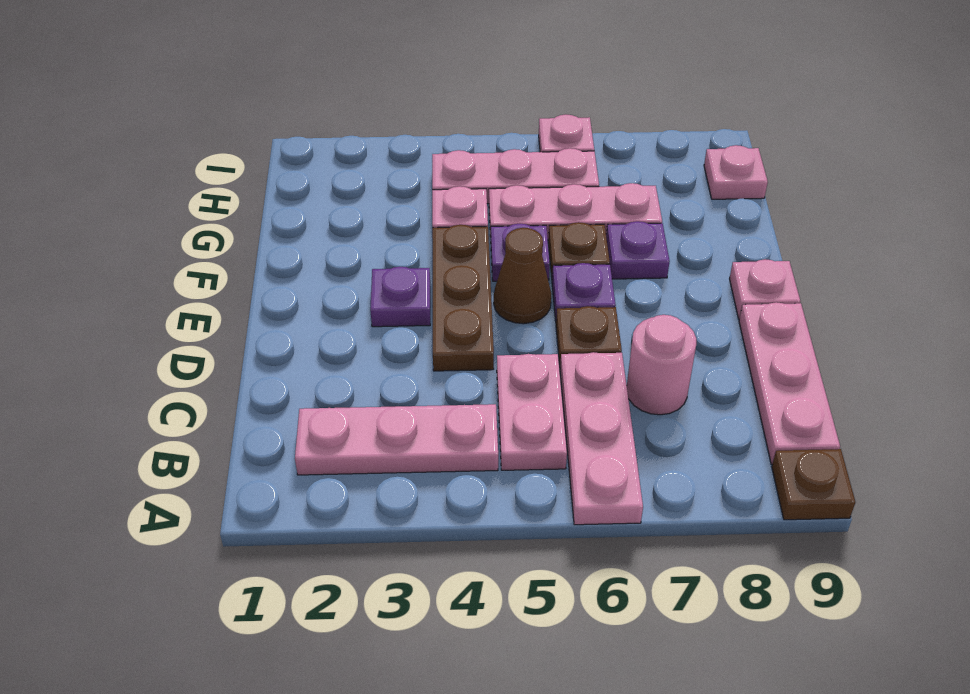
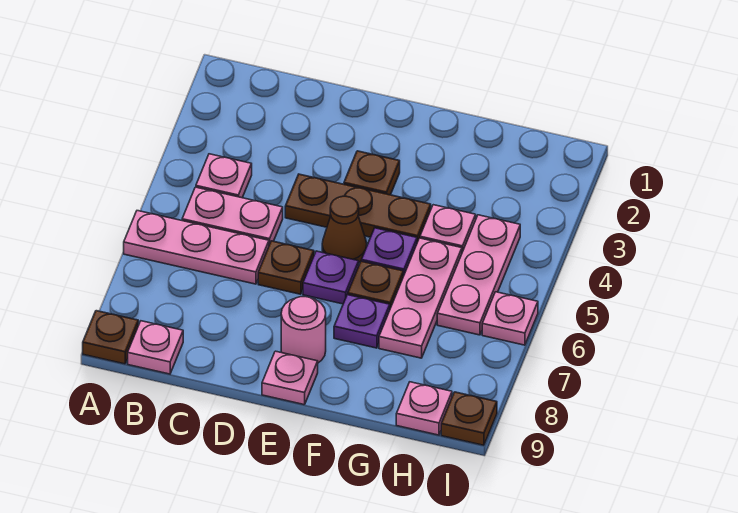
pink plate B2:B4 level 1 -> pink plate B4 level 1
pink plate B9:D9 level 1 -> pink plate B9 level 1
pink round brick C7 level 1 -> pink round brick E8 level 1
purple plate E3 level 1 -> brown plate E3 level 1
none -> brown plate I9 level 1

